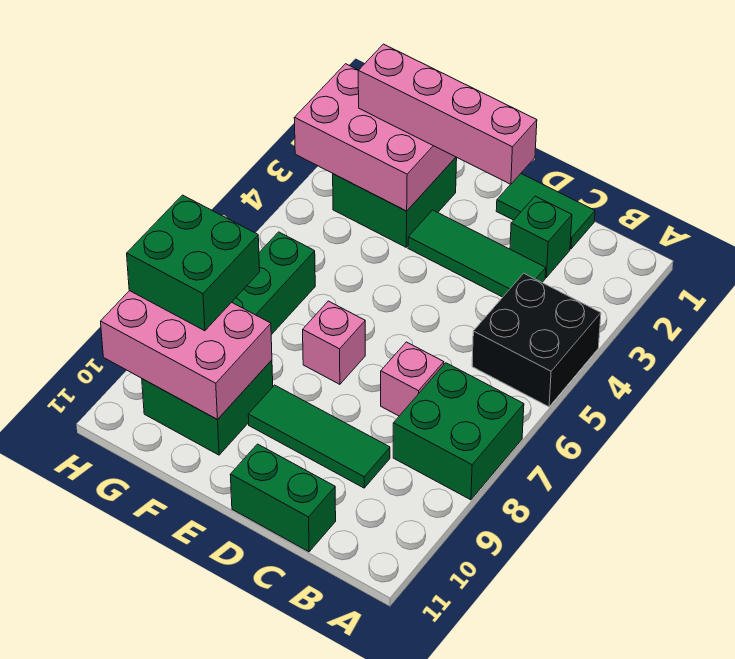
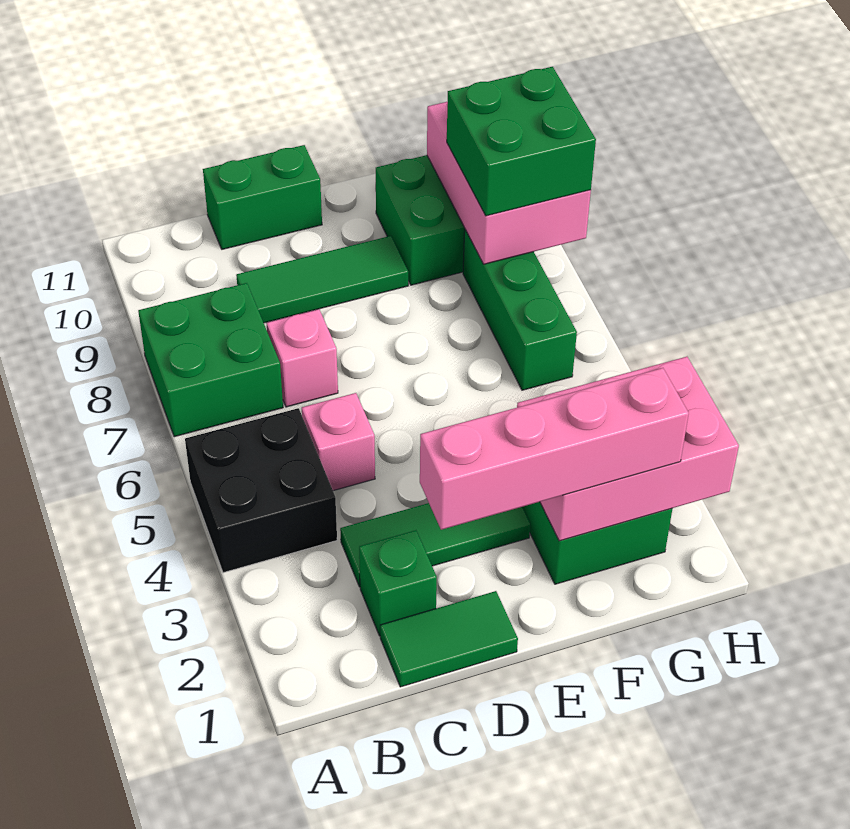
pink brick E7 level 1 -> pink brick C5 level 1
pink brick F9:H10 level 2 -> pink brick G8:H10 level 2

